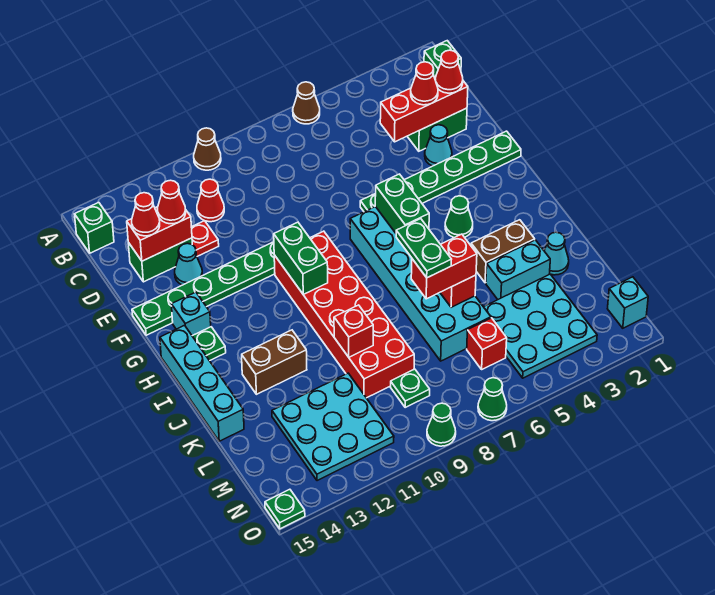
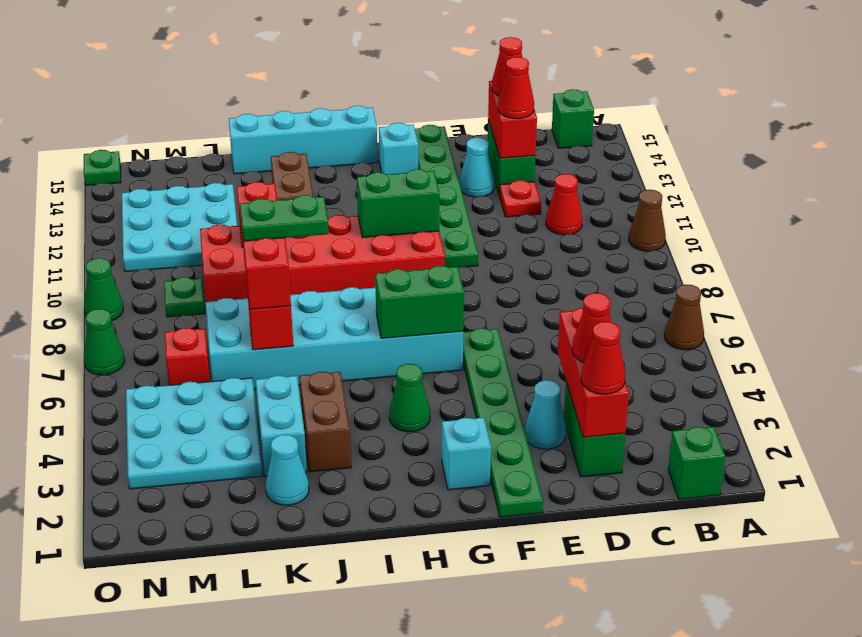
green plate H14 level 1 -> none
cyan brick N1 level 1 -> cyan brick G2 level 1

